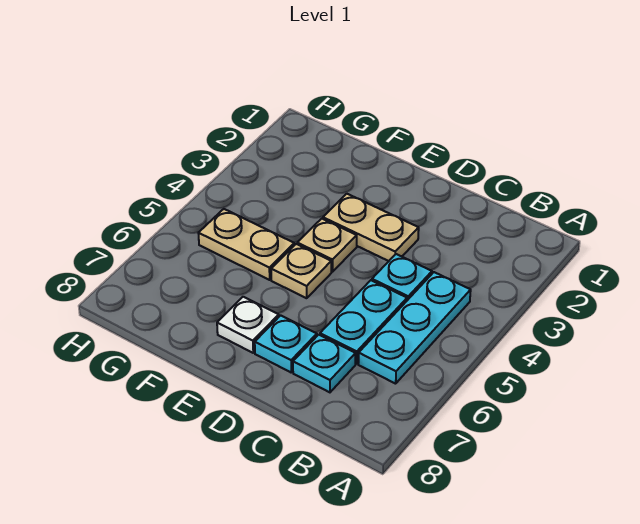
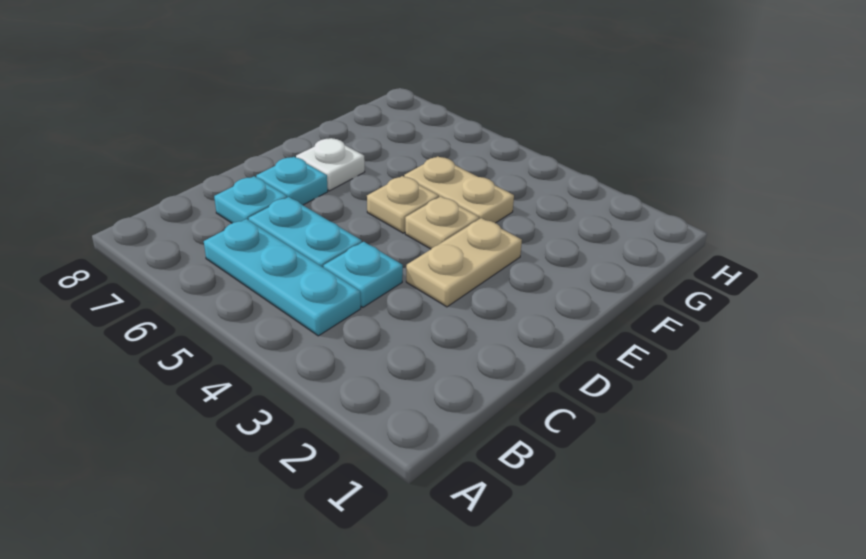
tan plate F5:G5 level 1 -> tan plate F4:F5 level 1

